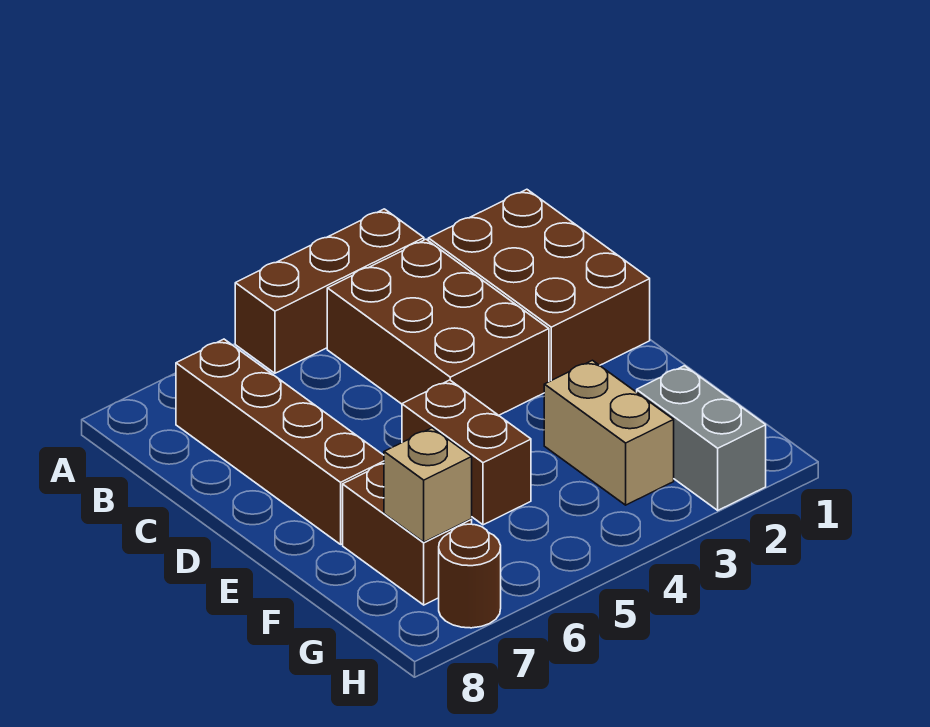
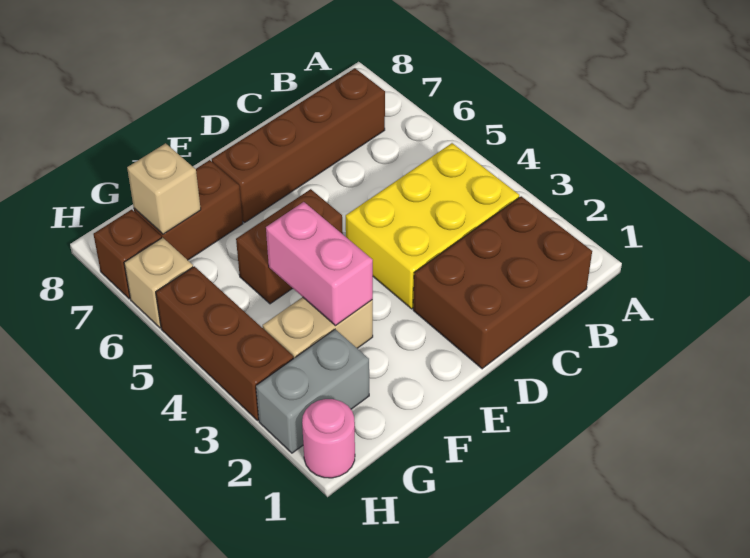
brown brick A3:A5 level 1 -> brown brick H3:H5 level 1
brown brick B3:D4 level 1 -> yellow brick B3:D4 level 1
none -> pink brick F3:F4 level 2
none -> pink round brick H1 level 1
none -> tan brick H6 level 1
brown round brick H7 level 1 -> brown brick H7 level 1

